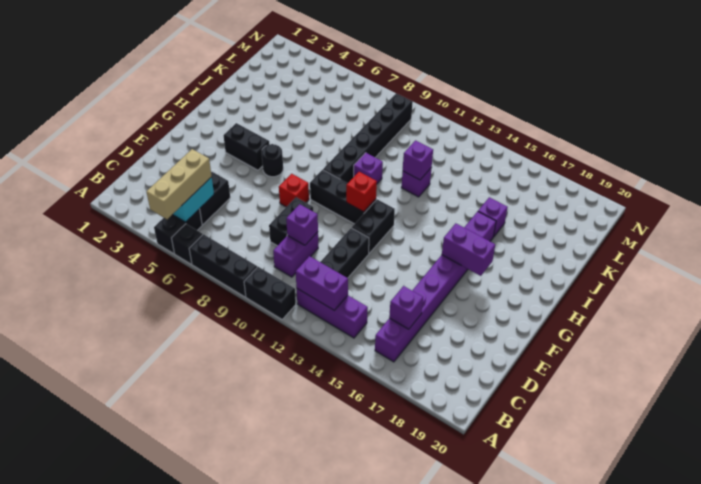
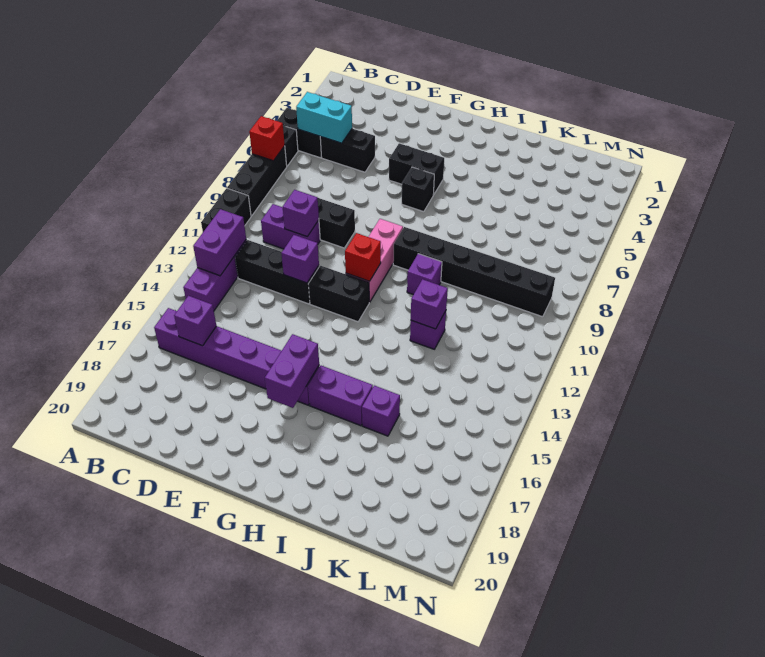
tan brick A5:C5 level 3 -> none
none -> purple brick E12 level 2
red brick F8 level 1 -> red brick A7 level 2
black brick G4:G5 level 1 -> black brick F5:G5 level 1
black round brick G6 level 1 -> black brick G6 level 1
black brick G9:G11 level 1 -> pink brick G9:G11 level 1

